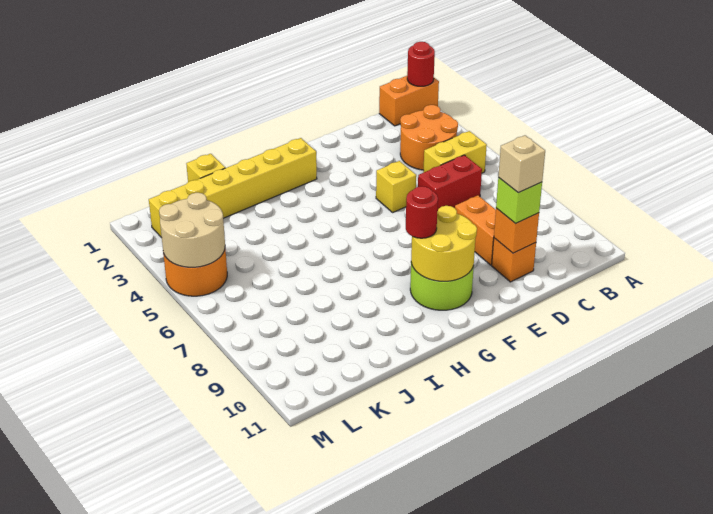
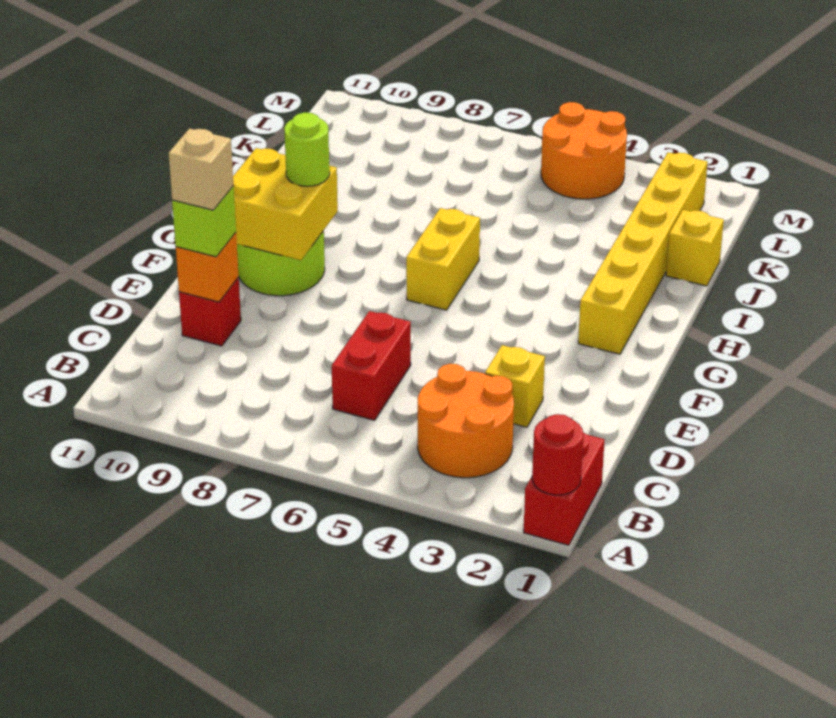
orange brick A1:B1 level 1 -> red brick A1:B1 level 1
yellow brick B5:C5 level 1 -> yellow brick G6:H6 level 1
orange brick D8:D9 level 1 -> none
orange brick D10 level 1 -> red brick D10 level 1
yellow brick E5 level 1 -> yellow brick D3 level 1
yellow round brick F9:G10 level 2 -> yellow brick F9:G10 level 2
red round brick G9 level 3 -> lime round brick G9 level 3
tan round brick L4:M5 level 2 -> none

